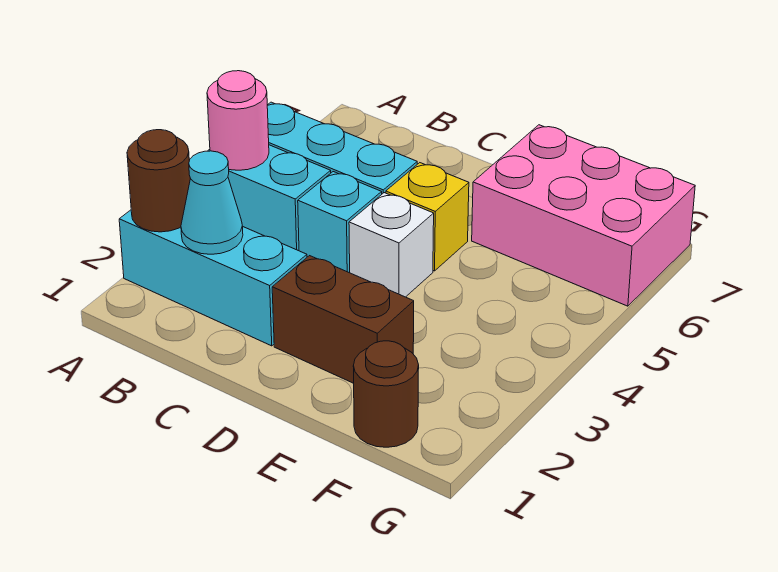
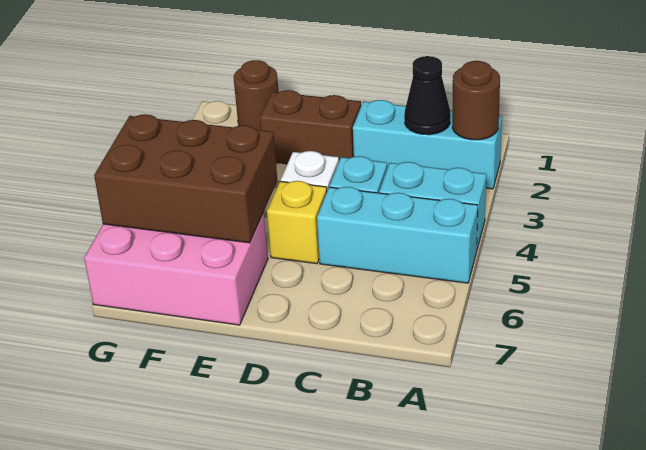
pink round brick A4 level 2 -> none
cyan cone B2 level 2 -> black cone B2 level 2
none -> brown brick E5:G6 level 2

